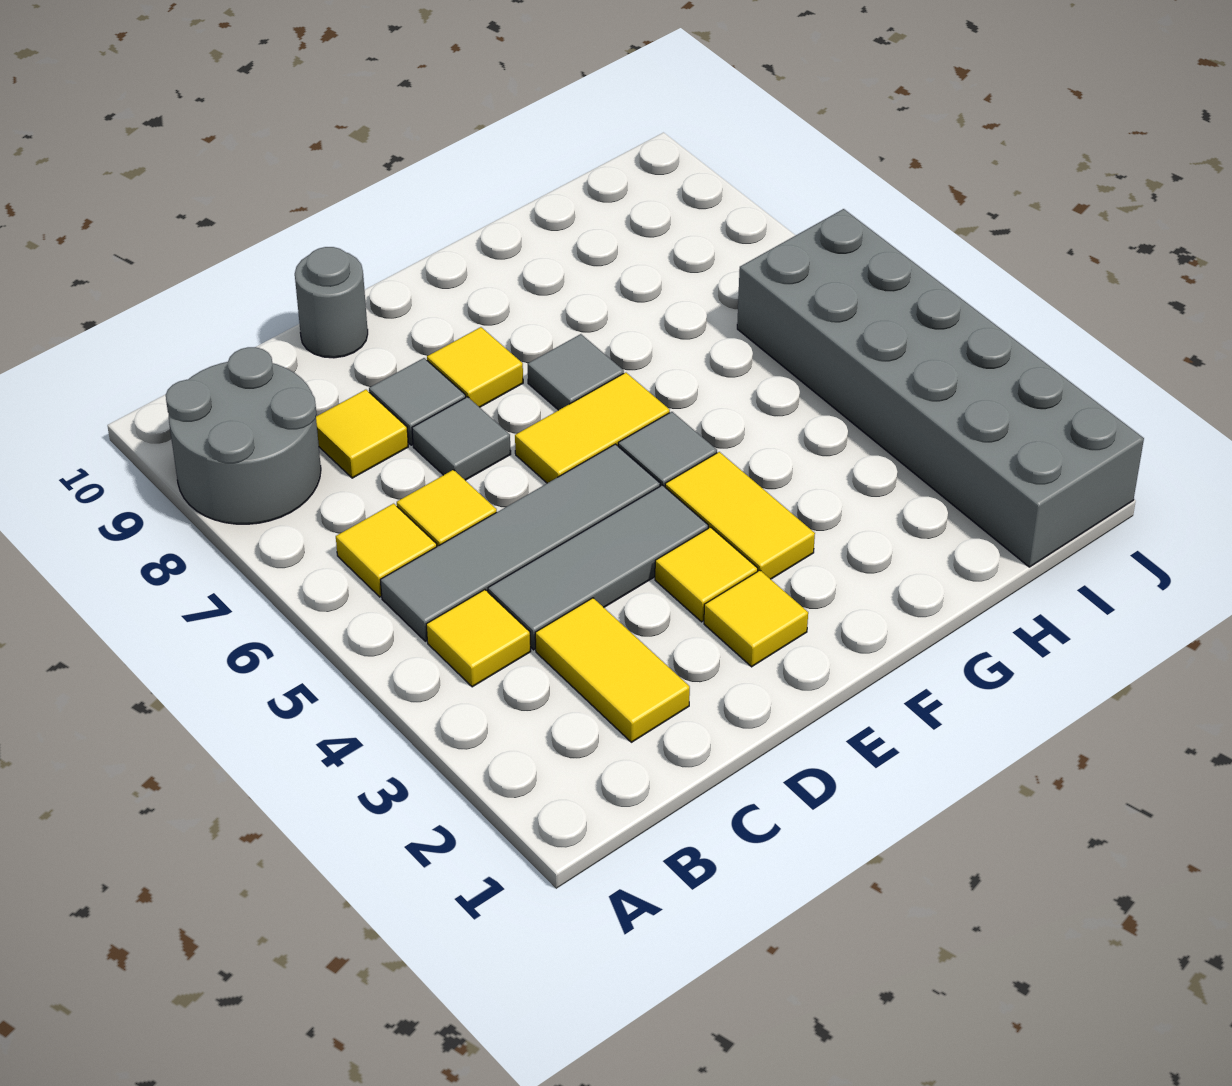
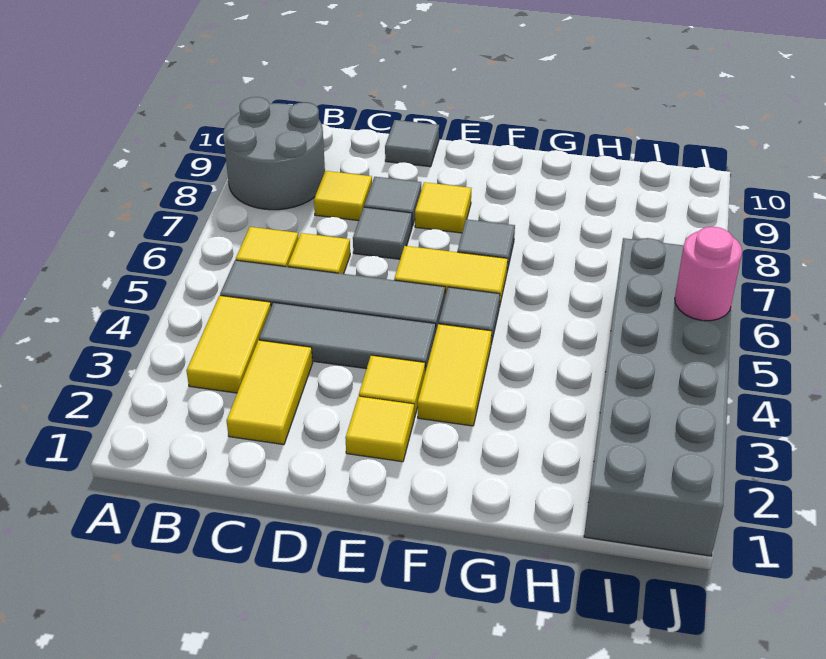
yellow tile B4 level 1 -> yellow tile B3:B4 level 1
grey round brick D10 level 1 -> grey tile D10 level 1
none -> pink round brick J5 level 2

